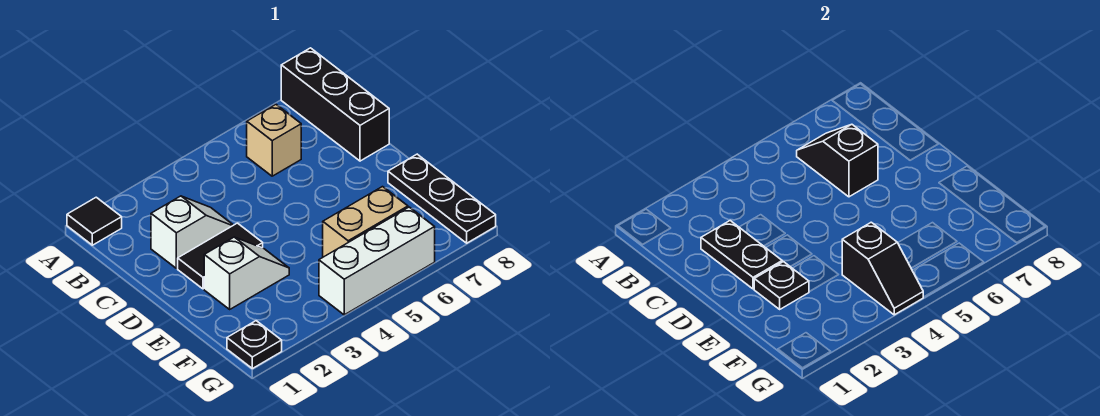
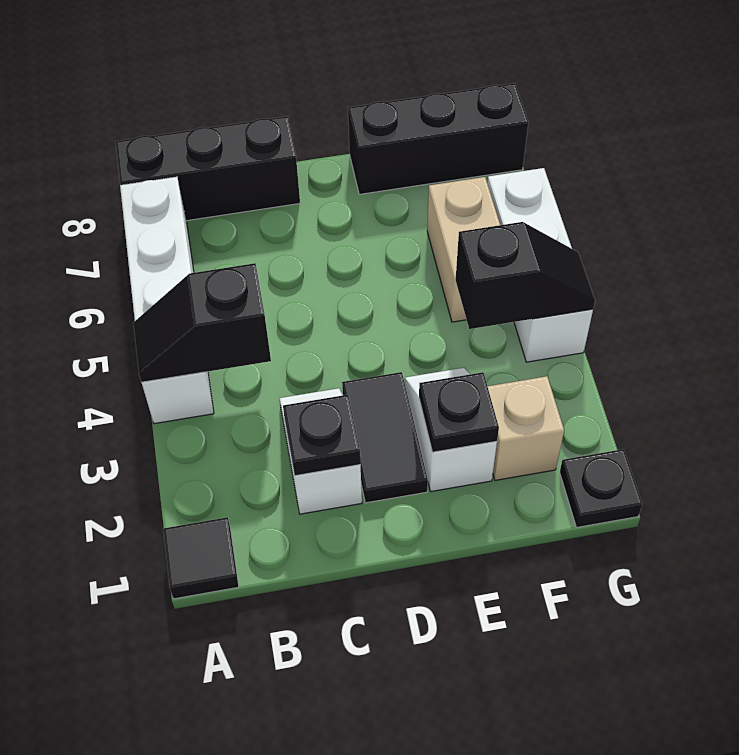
none -> white brick A4:A7 level 1
tan brick B6 level 1 -> tan brick F2 level 1
black slope B6:C6 level 2 top C -> black slope A4:B4 level 2 top B
black plate C2:D2 level 2 -> black plate C2 level 2
black plate E8:G8 level 1 -> black brick E8:G8 level 1

